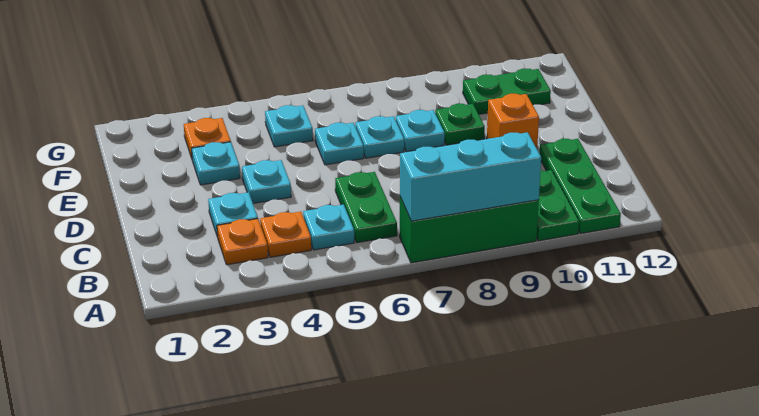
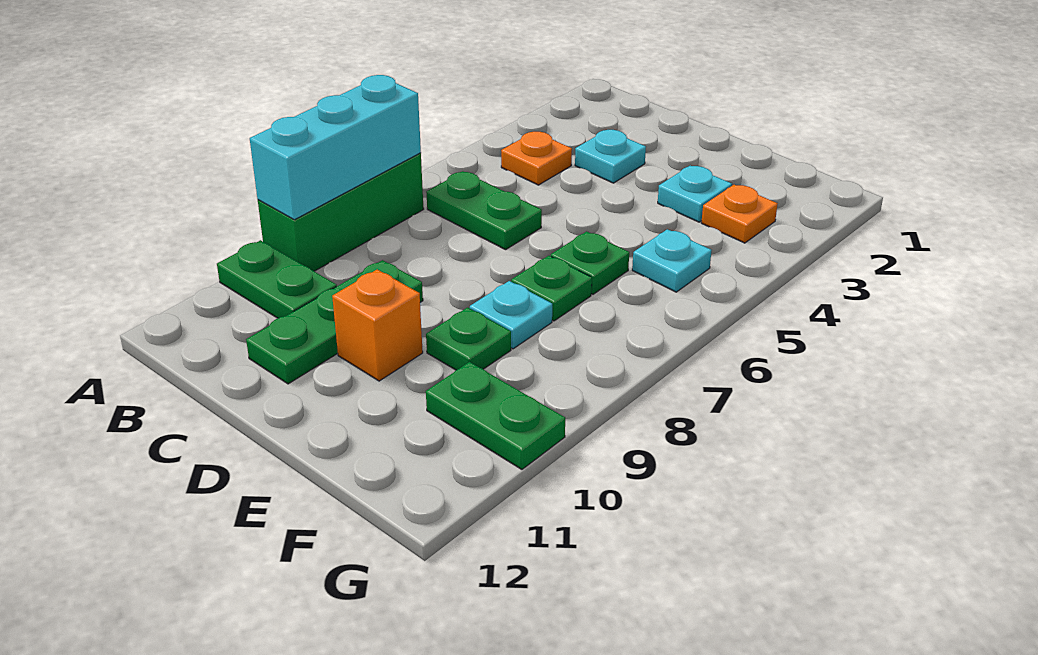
green plate A11:C11 level 1 -> green plate C9:C11 level 1
orange plate B3 level 1 -> none
cyan plate B5 level 1 -> none
cyan plate D4 level 1 -> none
cyan plate E6 level 1 -> green plate E6 level 1
cyan plate E7 level 1 -> green plate E7 level 1
green plate F10:F11 level 1 -> green plate F10:G10 level 1

